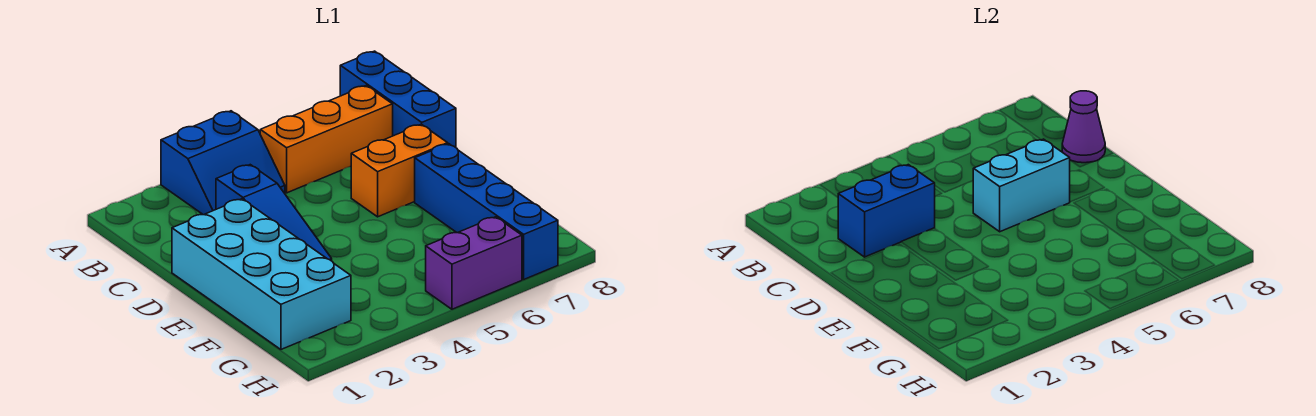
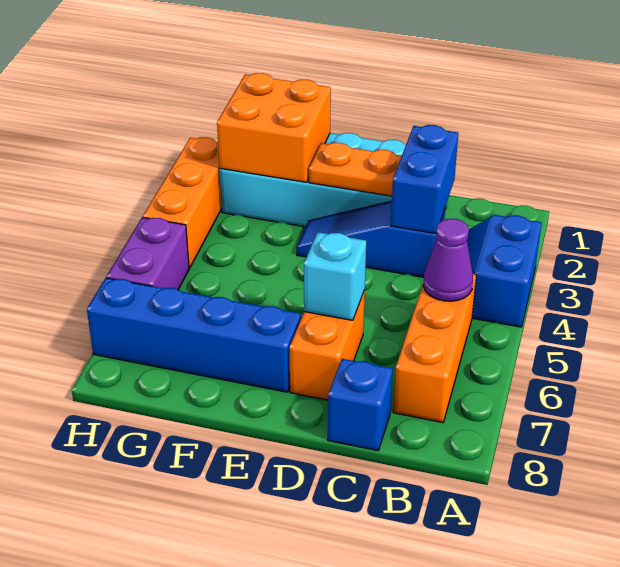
blue brick A8:C8 level 1 -> blue brick C8 level 1
purple cone C8 level 2 -> purple cone B5 level 2
none -> orange plate D2:E2 level 2
cyan brick D5:D6 level 2 -> cyan brick D6 level 2
none -> orange brick F1:G2 level 2
none -> orange brick H2:H4 level 1

